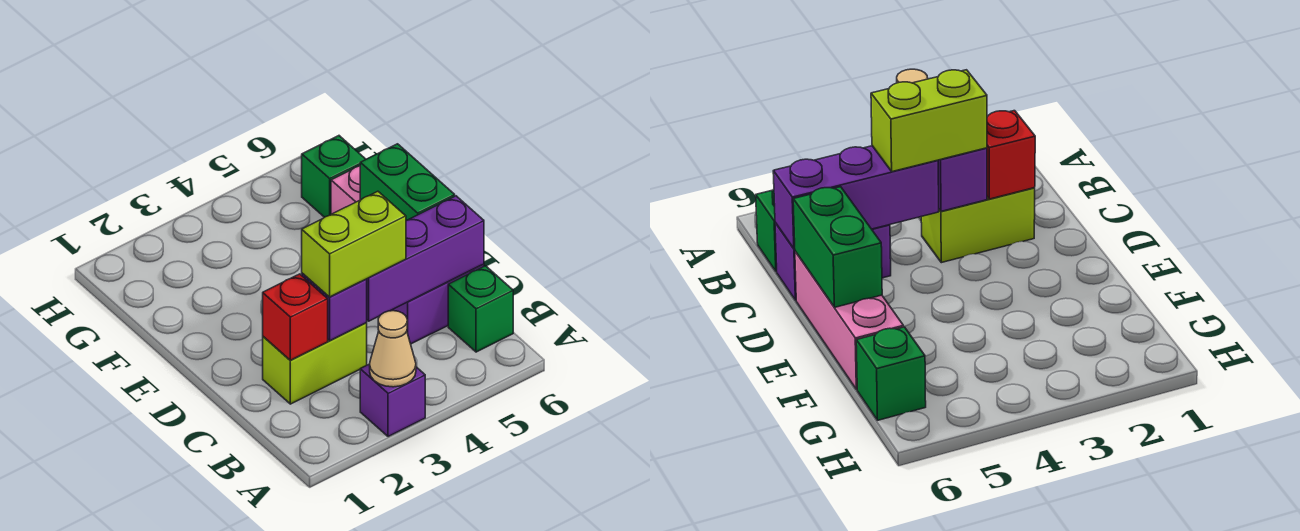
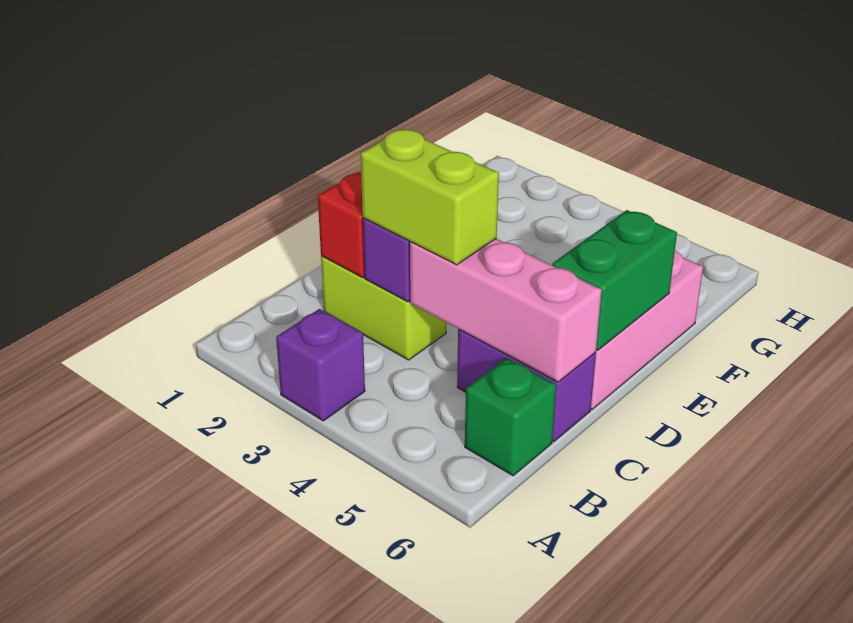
tan cone A3 level 2 -> none
purple brick C4:C6 level 2 -> pink brick C4:C6 level 2
green brick G6 level 1 -> none

